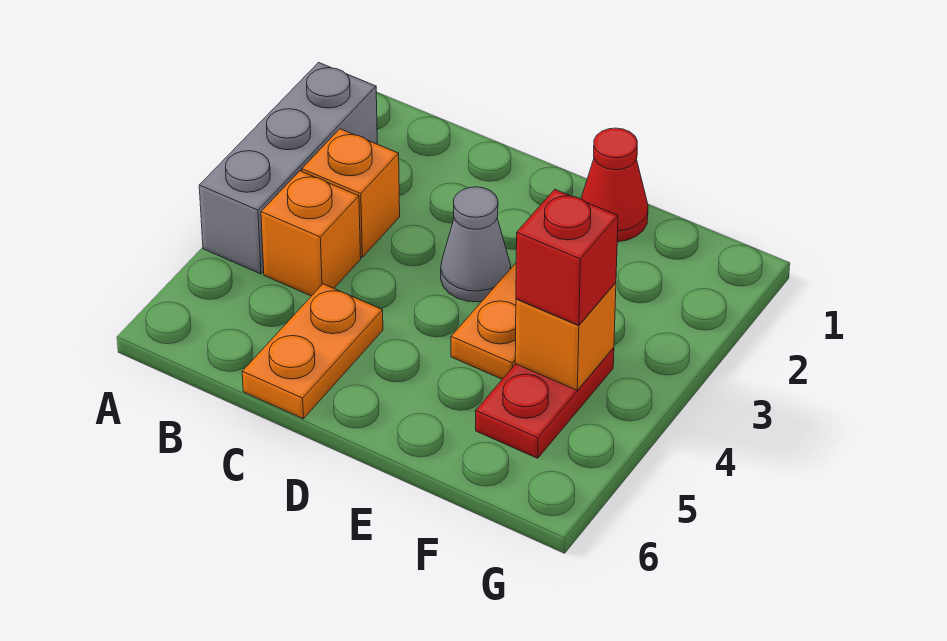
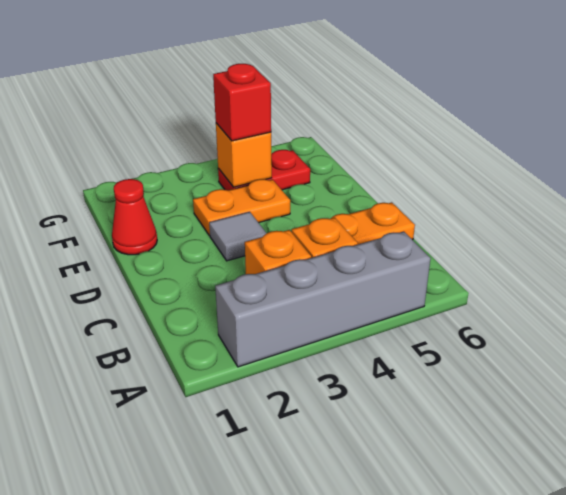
grey brick A2:A4 level 1 -> grey brick A2:A5 level 1
grey cone D3 level 1 -> grey tile D3 level 1

